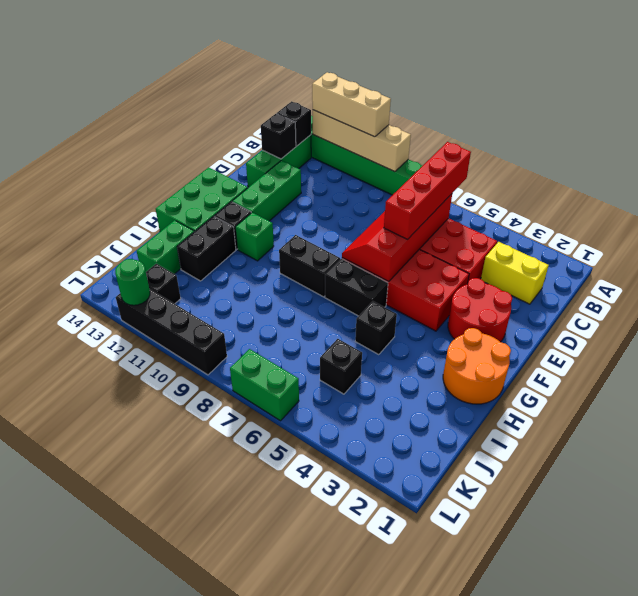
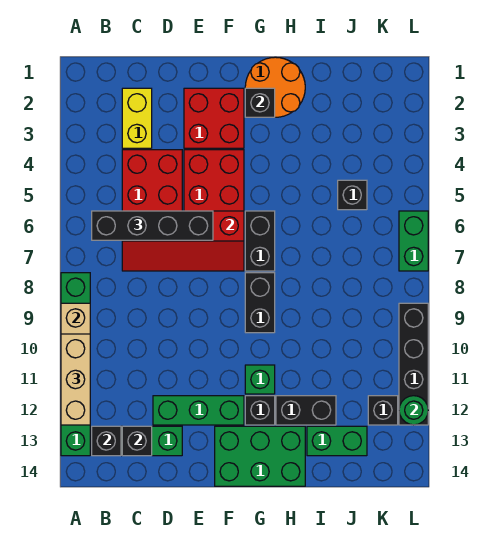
red brick B6:E6 level 3 -> black brick B6:E6 level 3
red round brick E2:F3 level 1 -> red brick E2:F3 level 1
black brick H5 level 1 -> black brick G2 level 2

